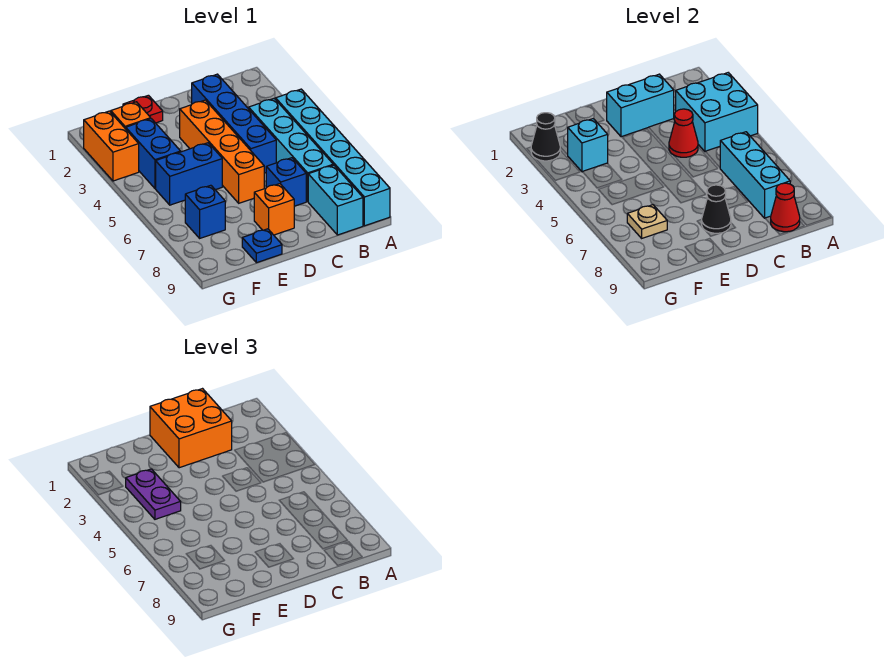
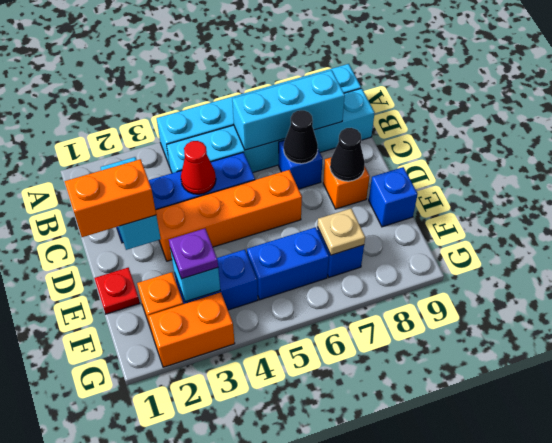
cyan brick A3:B4 level 2 -> none
red cone B9 level 2 -> none
orange brick C1:D2 level 3 -> orange brick D1:D2 level 3
blue brick E5:F5 level 1 -> blue brick F5:F6 level 1
blue plate E9 level 1 -> blue brick E9 level 1
purple plate F3:F4 level 3 -> purple plate F3 level 3
black cone G2 level 2 -> black cone C7 level 2

